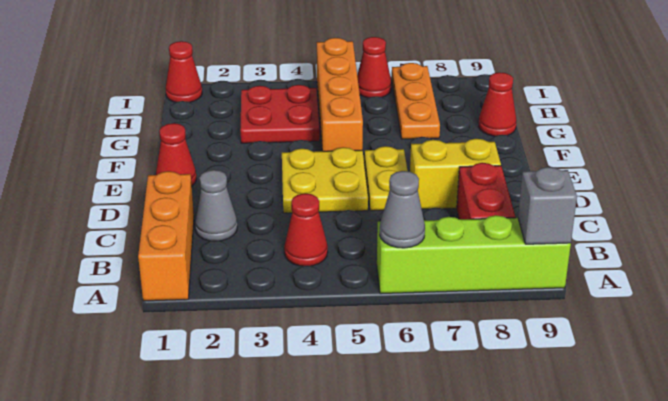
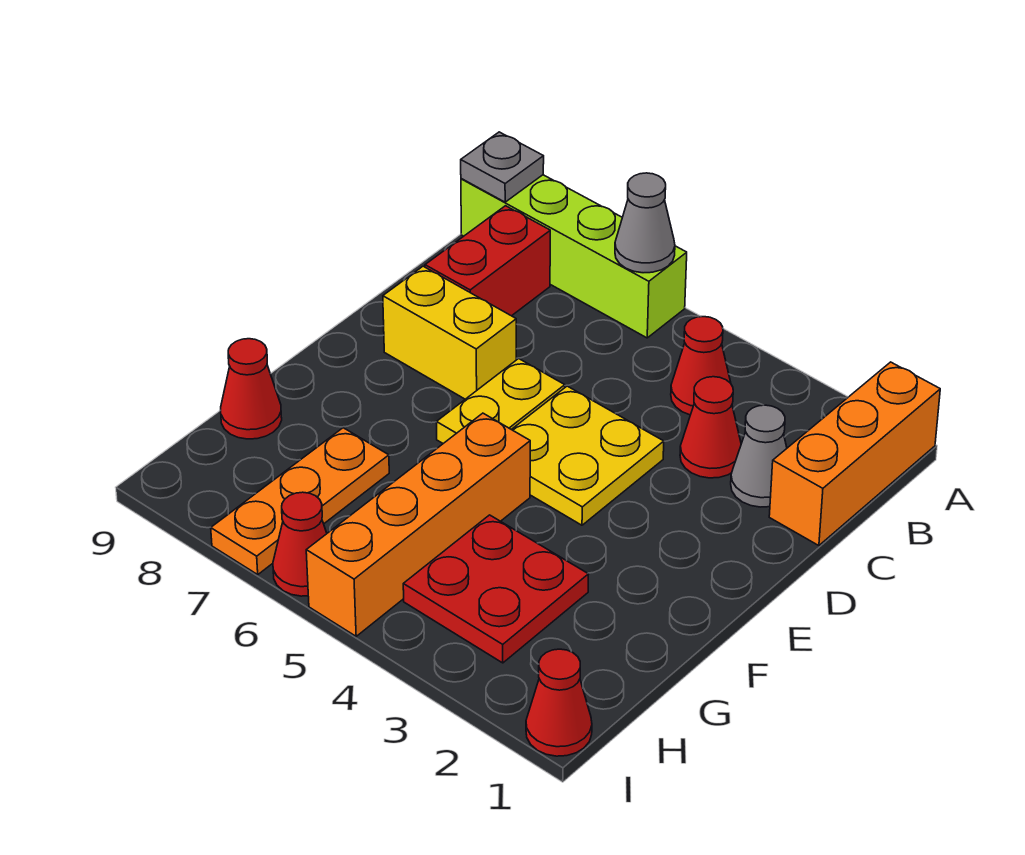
grey brick A9 level 2 -> grey plate A9 level 2
red cone E1 level 1 -> red cone C3 level 1

